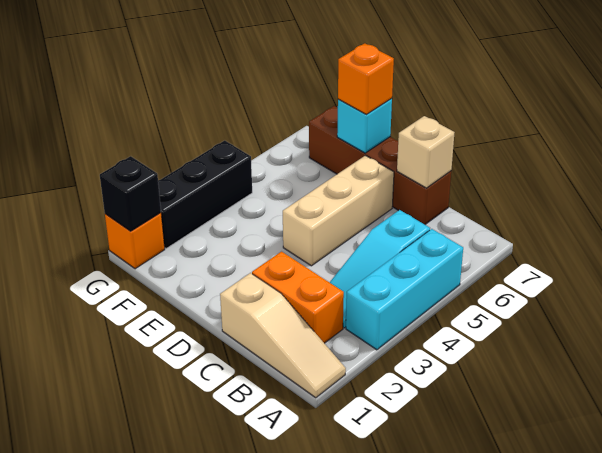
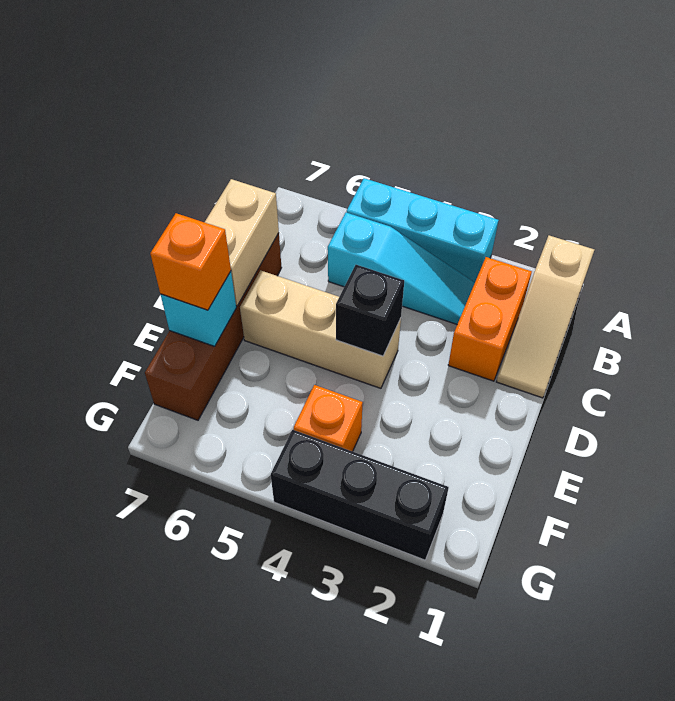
tan slope A1:C1 level 1 top C -> tan slope A1:C1 level 1 top A
tan brick C7 level 2 -> tan brick C7:D7 level 2
orange brick G1 level 1 -> orange brick F4 level 1
black brick G1 level 2 -> black brick D4 level 2

